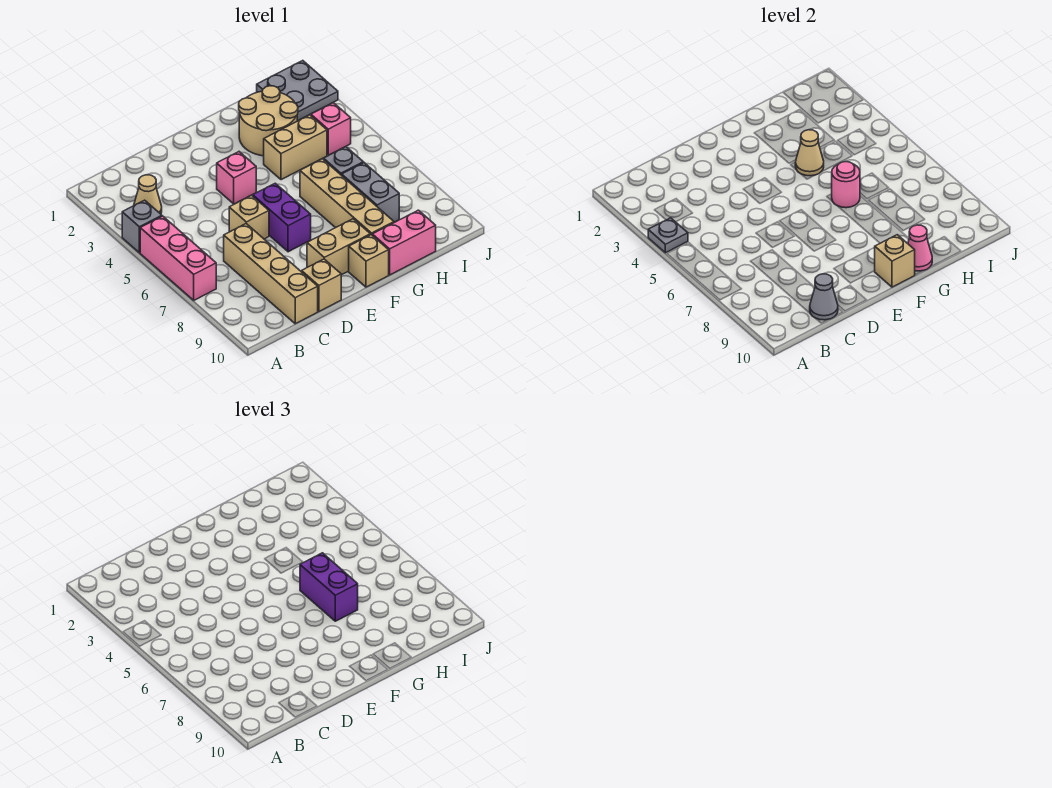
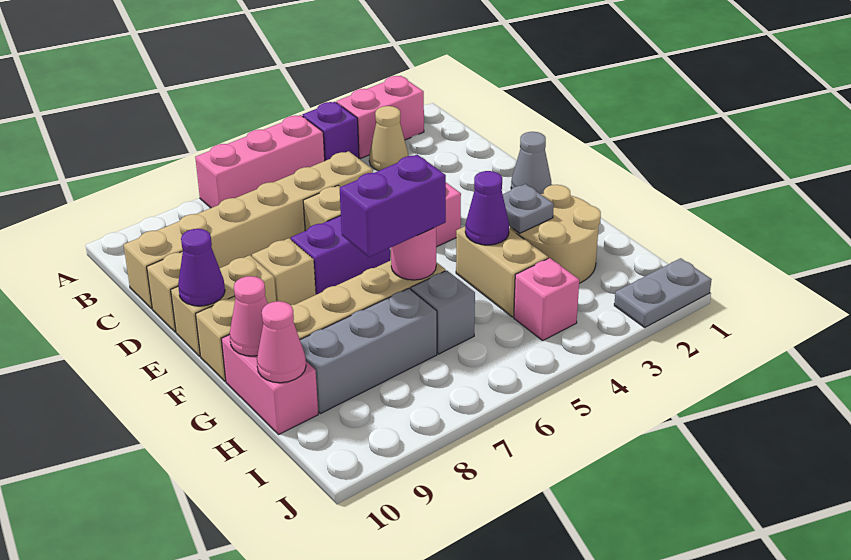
none -> pink brick A2:A3 level 1
grey brick A4 level 1 -> purple brick A4 level 1
grey plate A4 level 2 -> grey plate G3 level 2
tan brick C7:C10 level 1 -> tan brick C5:C10 level 1
grey cone C10 level 2 -> grey cone E1 level 1
tan brick E9:F9 level 1 -> tan brick E9:E10 level 1
none -> purple cone E10 level 2
tan brick F10 level 2 -> tan brick E8 level 1
tan cone G4 level 2 -> purple cone G4 level 2
grey brick H7:H8 level 1 -> grey brick H7:H9 level 1
none -> pink cone H10 level 2
grey plate I1:J2 level 1 -> grey plate J1:J2 level 1

